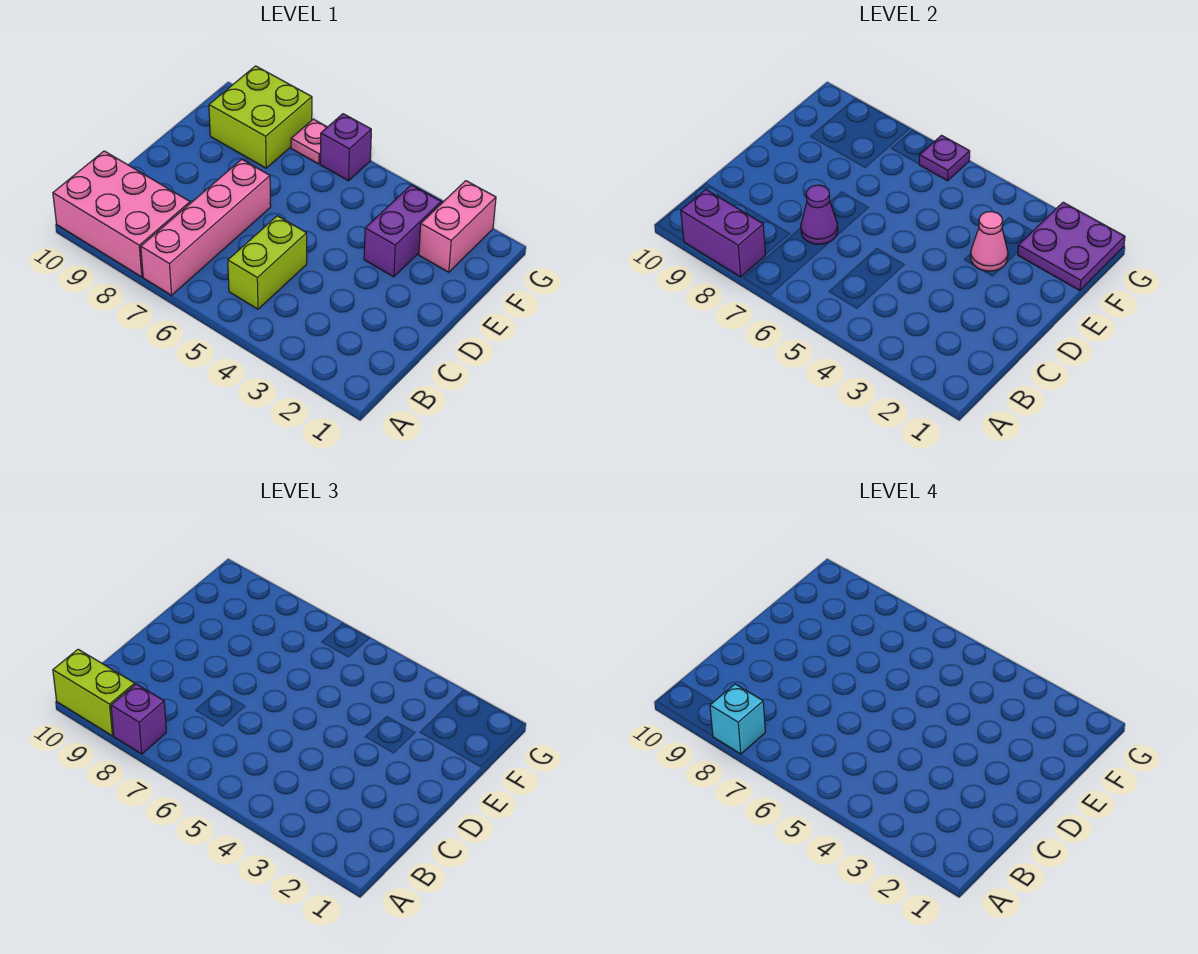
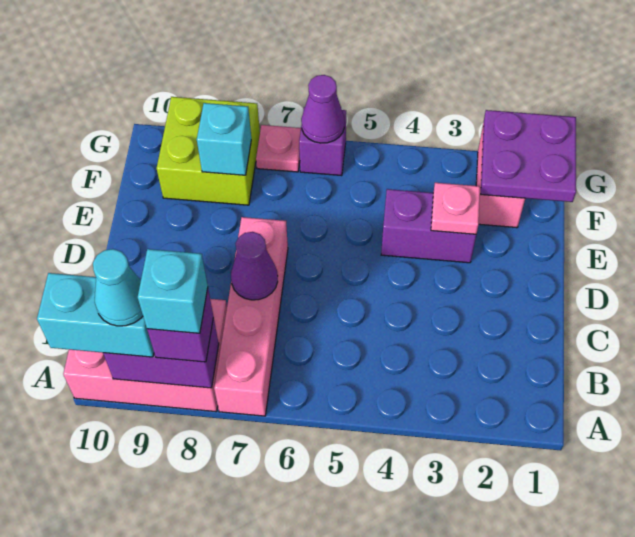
lime brick A9:A10 level 3 -> cyan brick A9:A10 level 3
none -> cyan cone A9 level 4
lime brick B5:C5 level 1 -> none
purple brick E3:F3 level 1 -> purple brick E3:E4 level 1
pink cone E3 level 2 -> pink plate E3 level 2
none -> cyan brick F8 level 2
purple plate G6 level 2 -> purple cone G6 level 2

